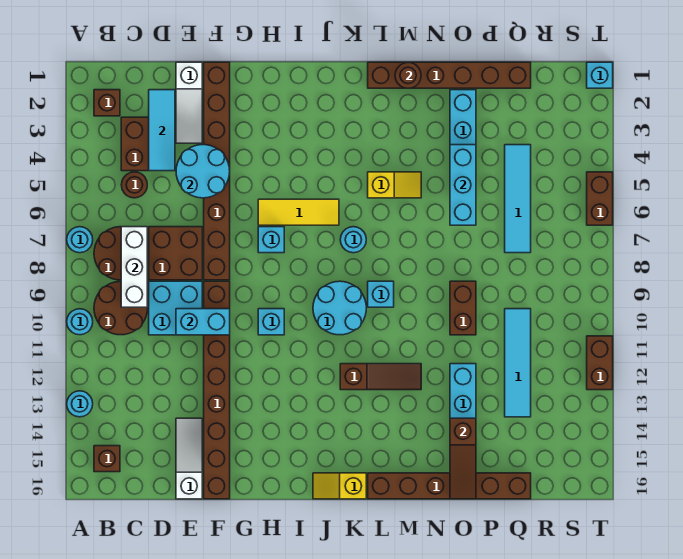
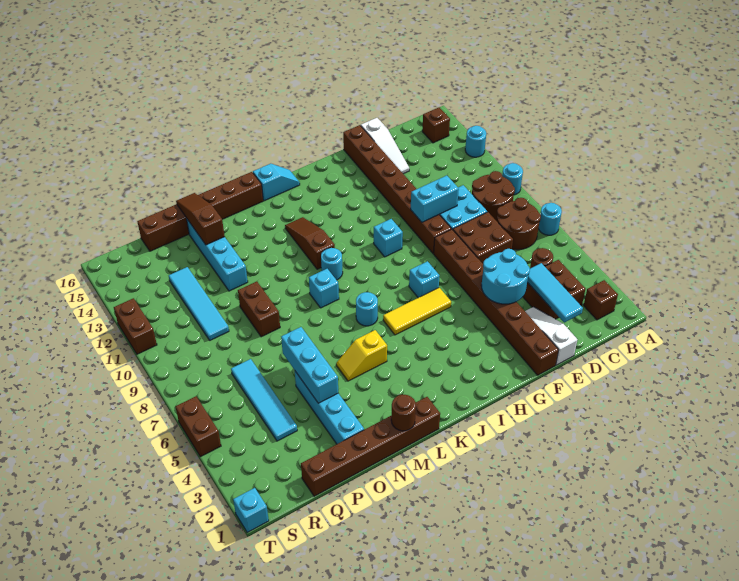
white brick C7:C9 level 2 -> none
cyan round brick J9:K10 level 1 -> cyan round brick K10 level 1
yellow slope J16:K16 level 1 top K -> cyan slope J16:K16 level 1 top K
brown slope K12:M12 level 1 top K -> brown slope K11:K13 level 1 top 11

